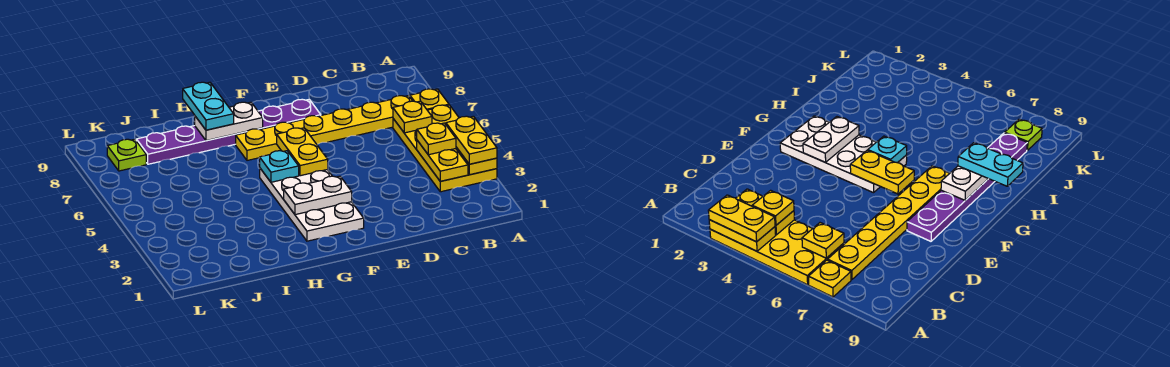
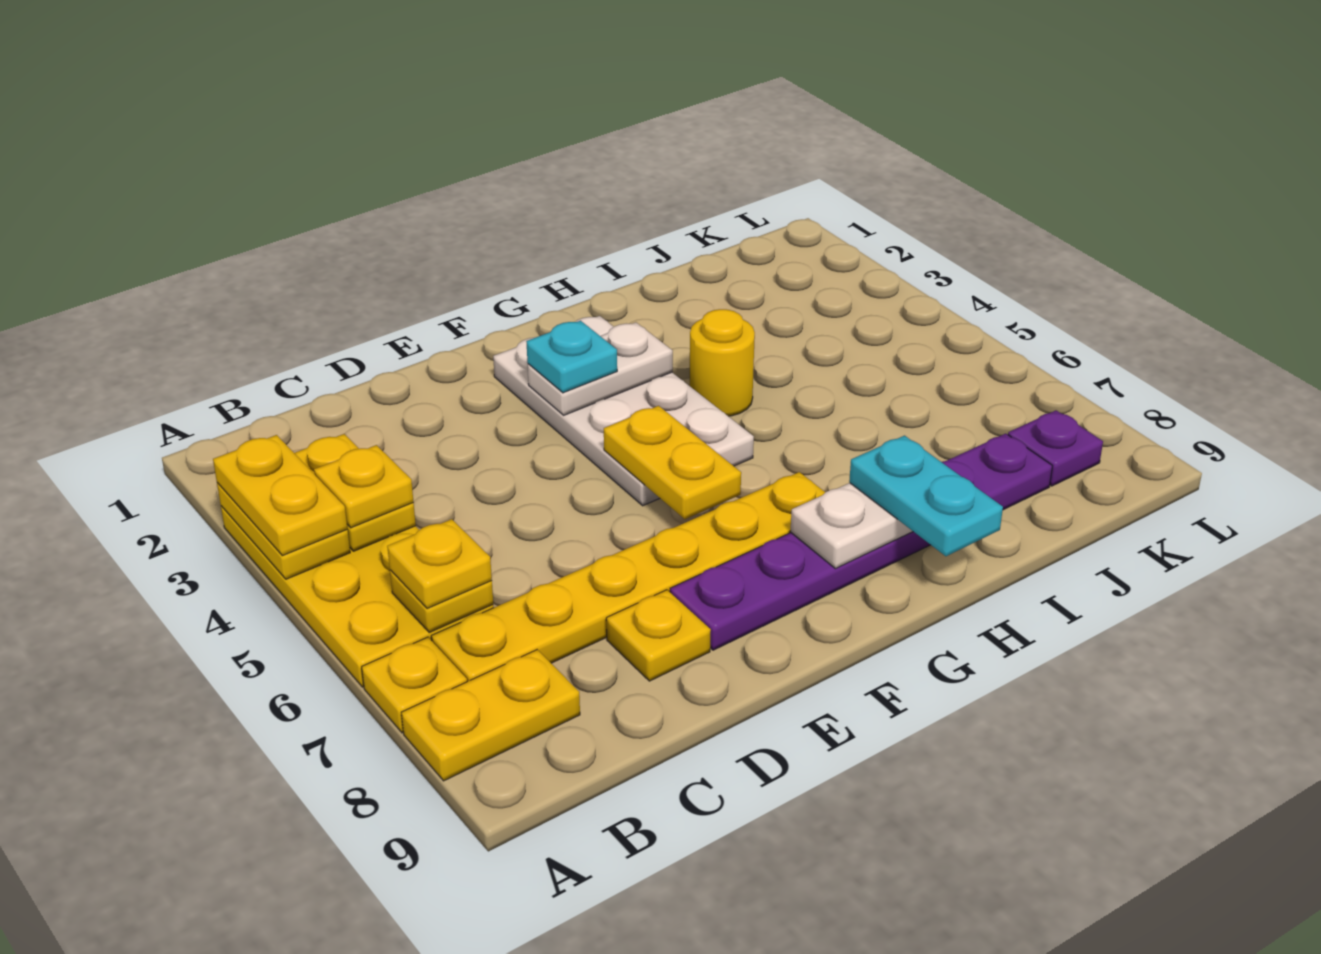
none -> yellow plate A8:B8 level 1
none -> yellow plate B6 level 3
none -> yellow plate D8 level 1
cyan plate G5 level 2 -> cyan plate F3 level 3
none -> yellow round brick H4 level 1
lime plate K8 level 1 -> purple plate K8 level 1

